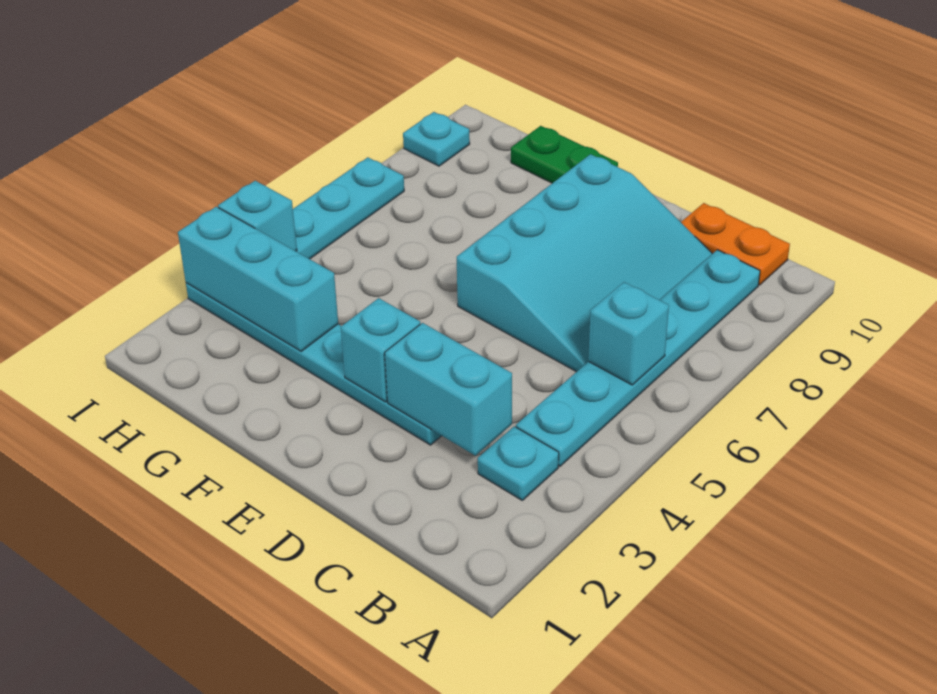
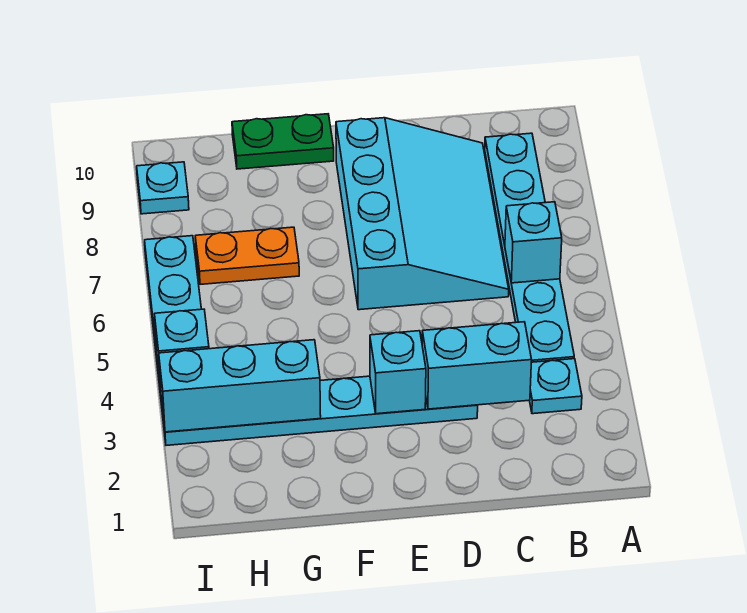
orange plate B10:C10 level 1 -> orange plate G7:H7 level 1

